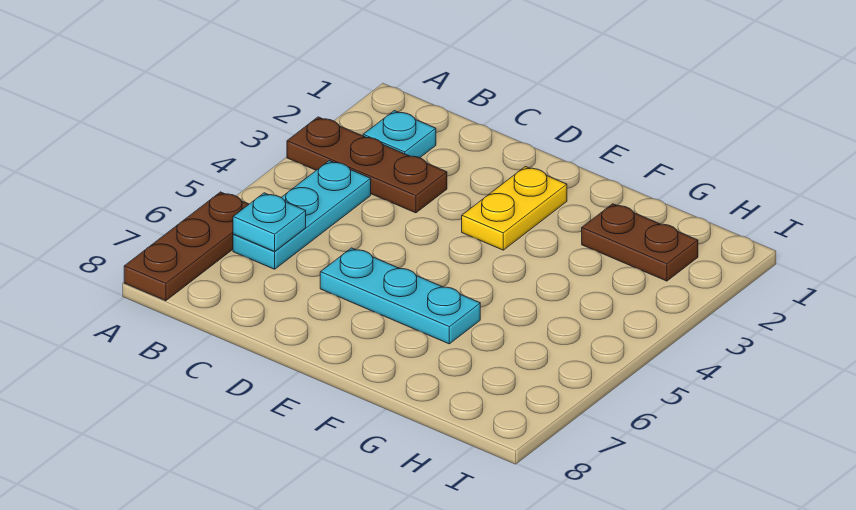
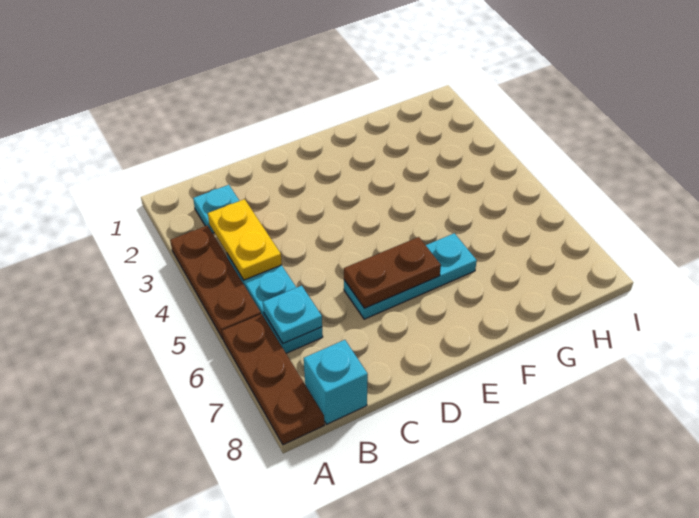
brown plate A3:C3 level 1 -> brown plate A3:A5 level 1
none -> cyan brick B8 level 1
yellow plate E2:E3 level 1 -> yellow plate B3:B4 level 2
brown plate G2:H2 level 1 -> brown plate D6:E6 level 2

